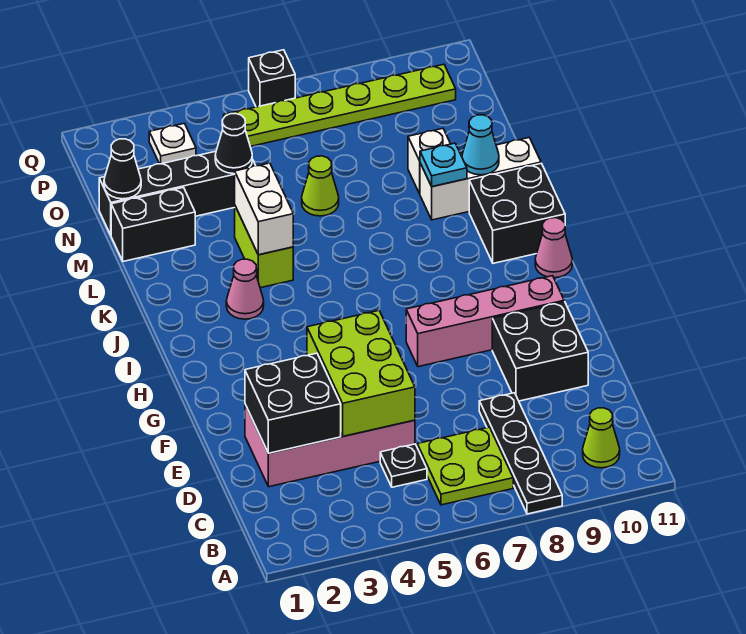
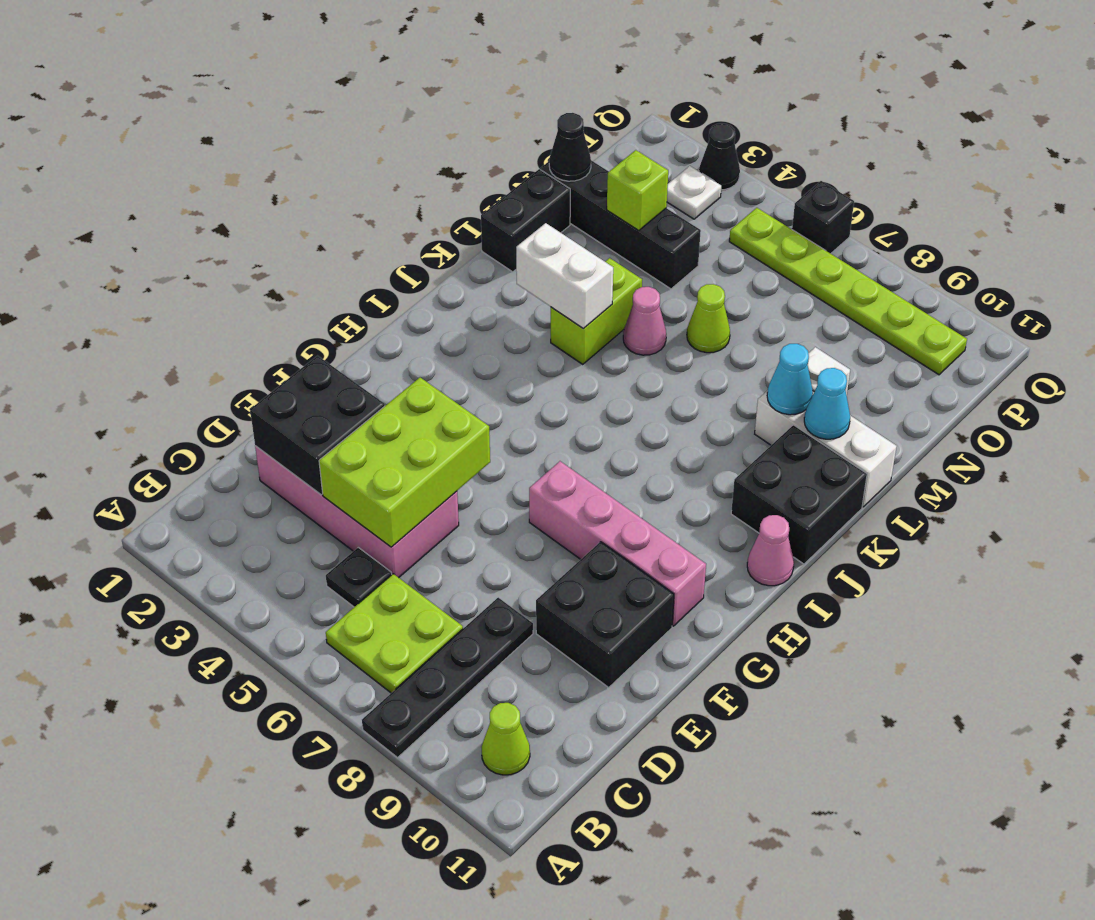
pink cone J3 level 1 -> pink cone L5 level 1
white brick K4:L4 level 2 -> white brick K3:K4 level 2
cyan plate L9 level 2 -> cyan cone L9 level 2
black brick M1:M2 level 1 -> black brick L1:M1 level 1
none -> lime brick N3 level 2
black cone N4 level 2 -> black cone Q3 level 1

